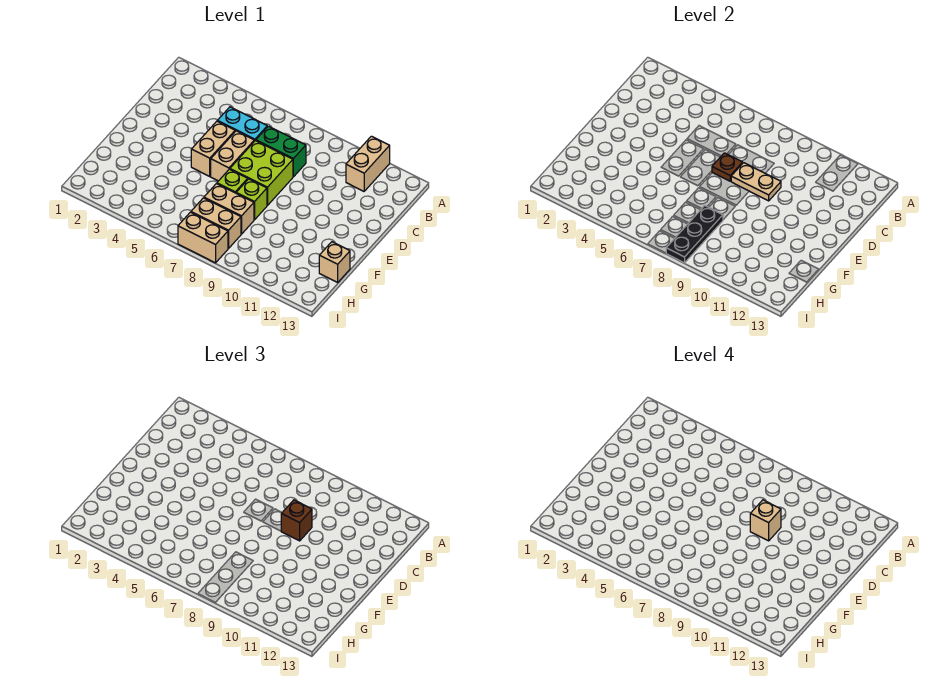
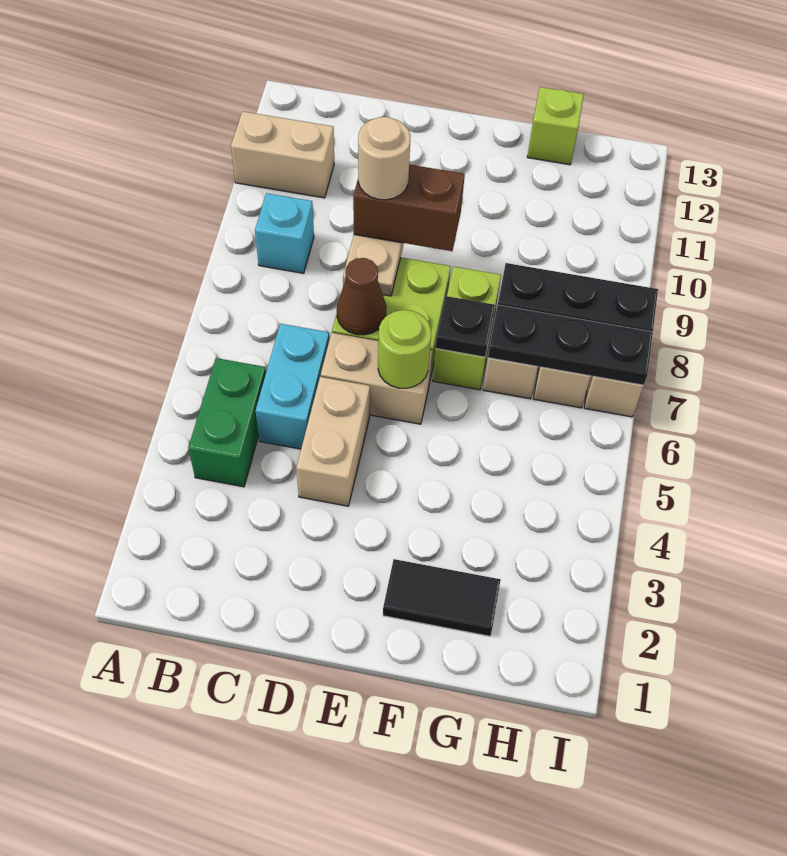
none -> cyan brick B9 level 1
green brick C7:C8 level 1 -> green brick B4:B5 level 1
tan brick D5:E5 level 1 -> tan brick D4:D5 level 1
brown plate D7 level 2 -> brown cone D7 level 2
brown brick D9 level 3 -> brown brick D9:E9 level 3
tan brick D9 level 4 -> tan round brick D9 level 4
none -> lime round brick E6 level 2
none -> black tile F2:G2 level 1
none -> black plate F7 level 2
none -> black plate G7:I7 level 2
tan brick G13 level 1 -> lime brick G13 level 1

